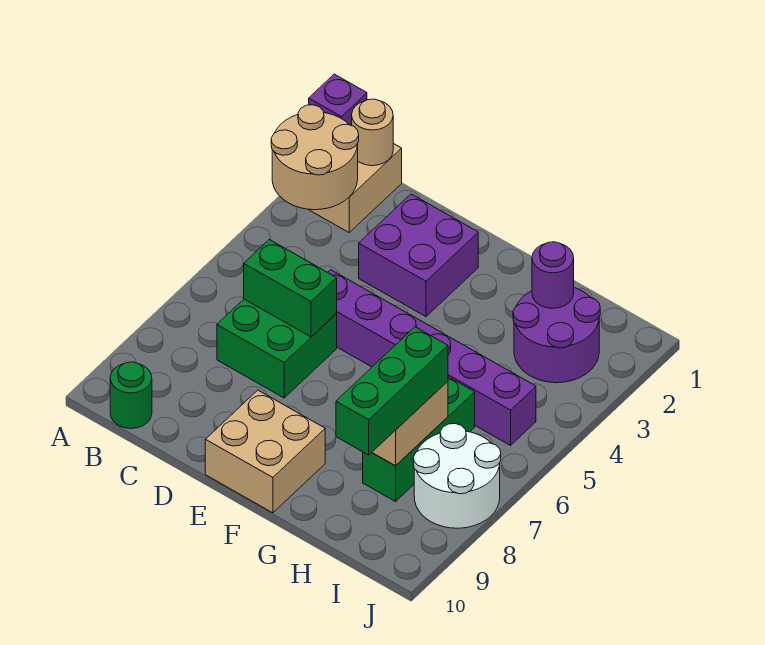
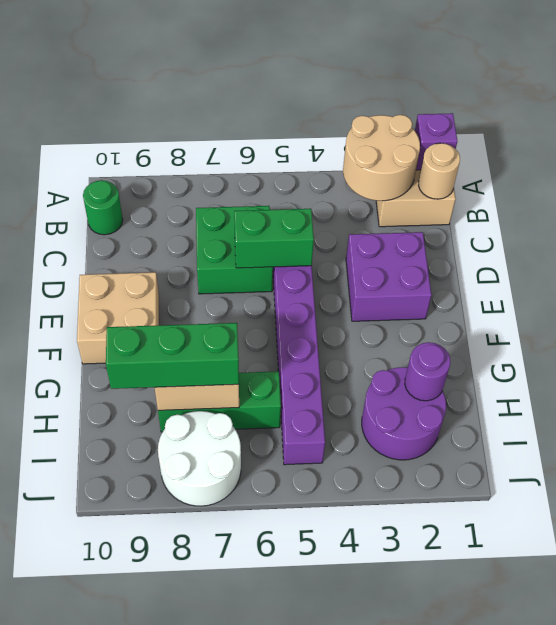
green brick C6:D6 level 2 -> green brick D5:D6 level 2

